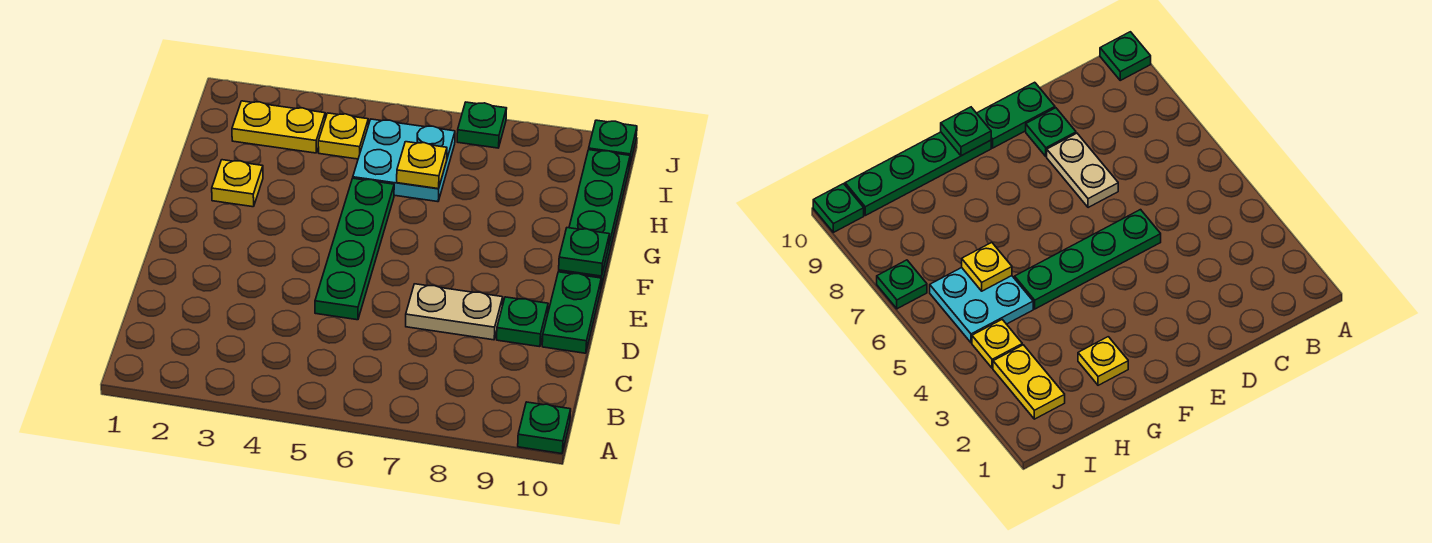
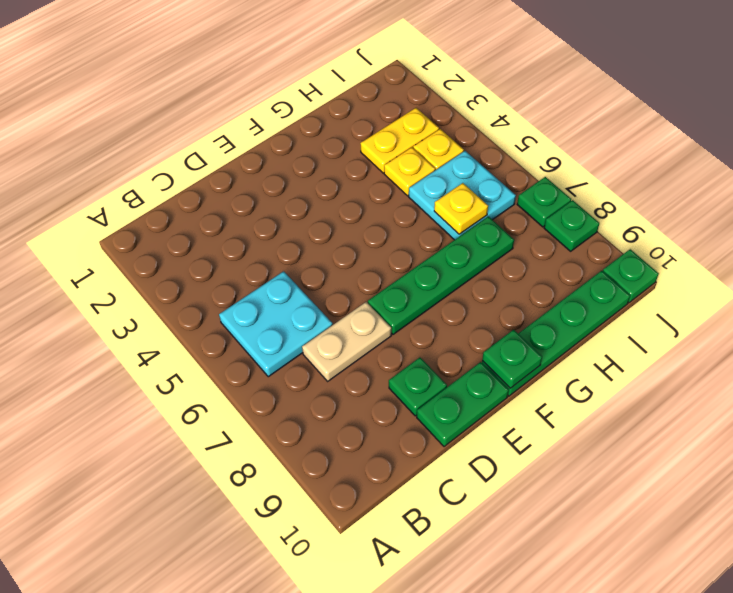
green plate A10 level 1 -> green plate J8 level 1
none -> cyan plate B5:C6 level 1
green plate D5:G5 level 1 -> green plate E7:H7 level 1
tan plate D7:D8 level 1 -> tan plate C7:D7 level 1
yellow plate G2 level 1 -> yellow plate H4 level 1
yellow plate I2:I3 level 1 -> yellow plate H3:I3 level 1

